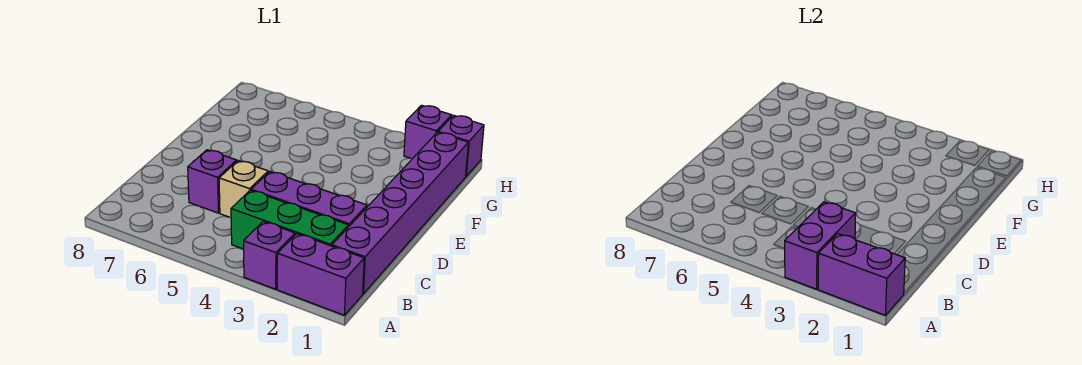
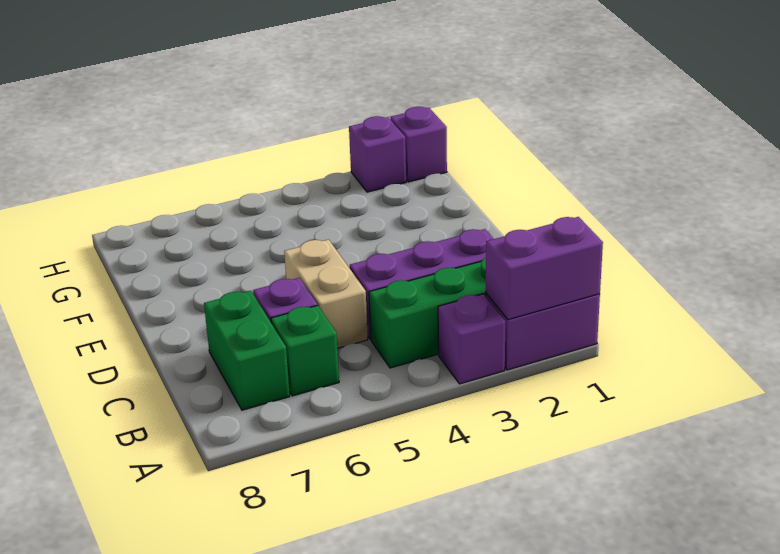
purple brick A3:B3 level 2 -> none
purple brick B1:G1 level 1 -> none
none -> green brick B6 level 1
none -> green brick B7:C7 level 1
tan brick C5 level 1 -> tan brick C5:D5 level 1

